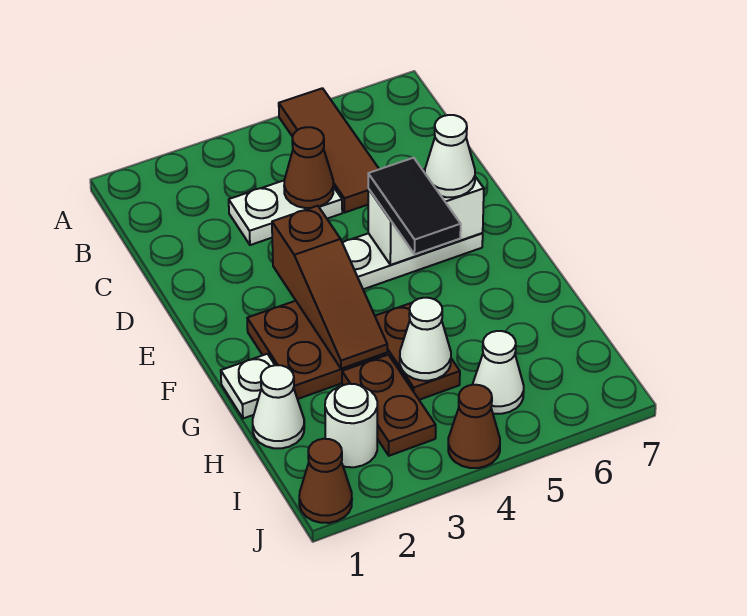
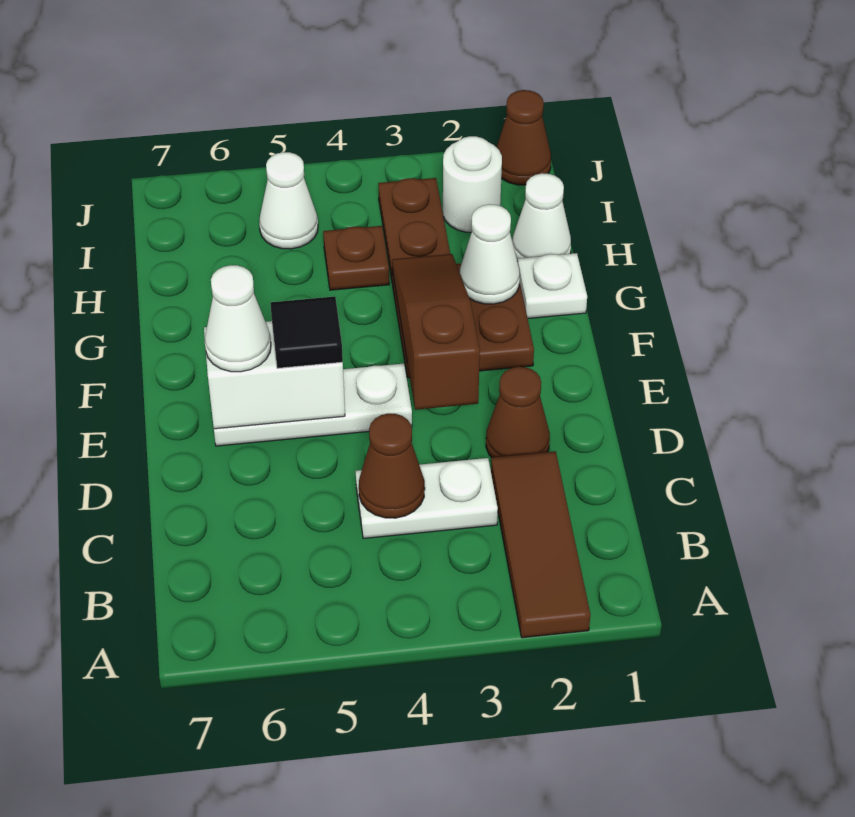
brown tile A5:C5 level 1 -> brown tile A2:C2 level 1
black tile E5:F5 level 3 -> black tile E5 level 3
brown plate G4:H4 level 1 -> brown plate H4 level 1
white cone H4 level 2 -> white cone G2 level 2
brown cone J4 level 1 -> brown cone D2 level 1

